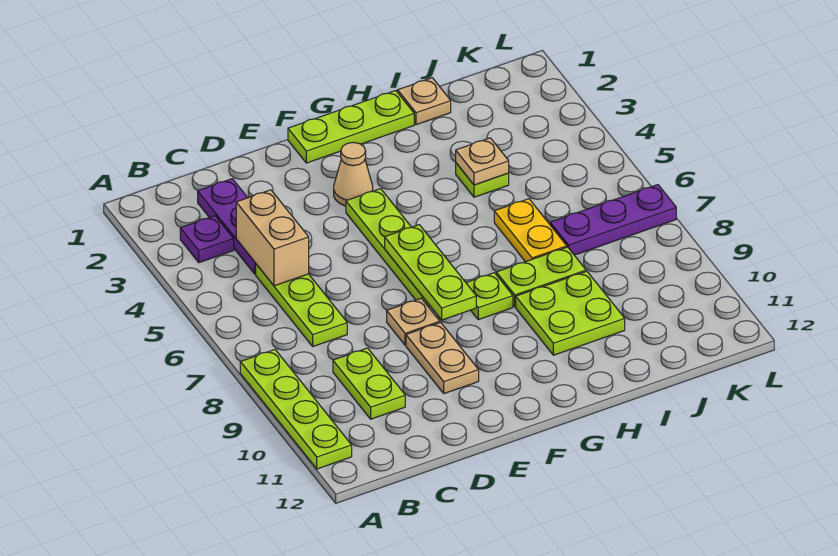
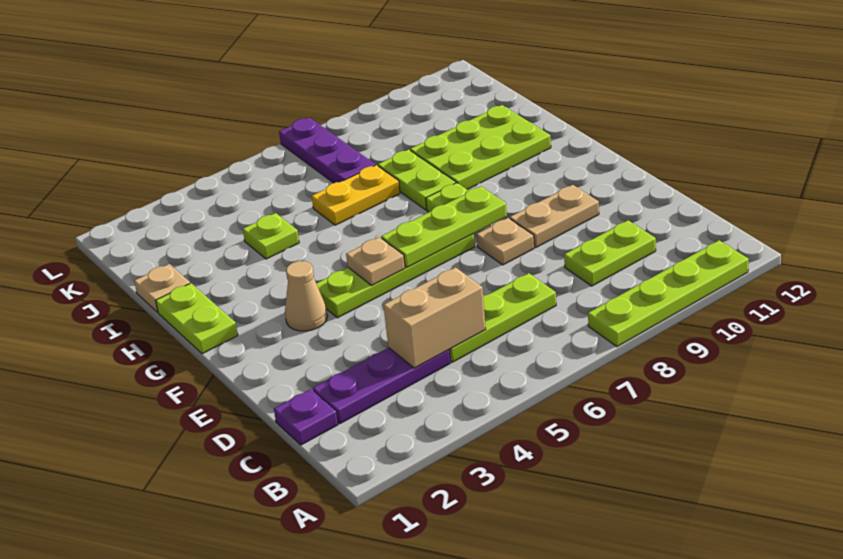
purple plate B3 level 1 -> purple plate C1 level 1
lime plate F1:H1 level 1 -> lime plate G1:H1 level 1
lime plate H9:I10 level 1 -> lime plate H9:I11 level 1
tan plate I4 level 2 -> tan plate F5 level 2

